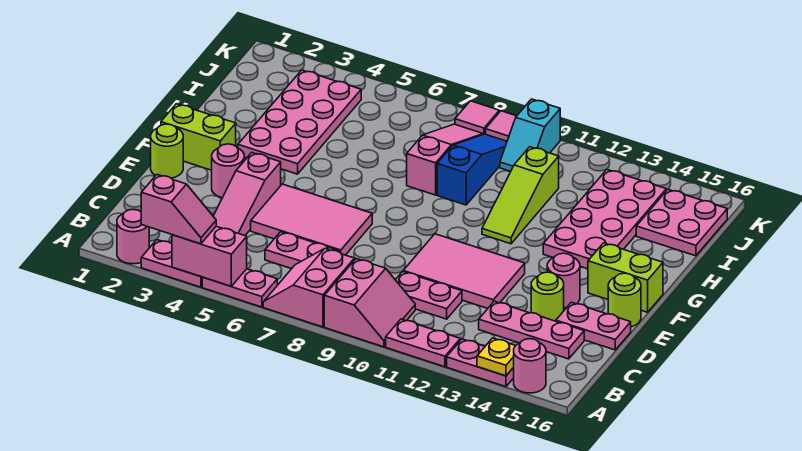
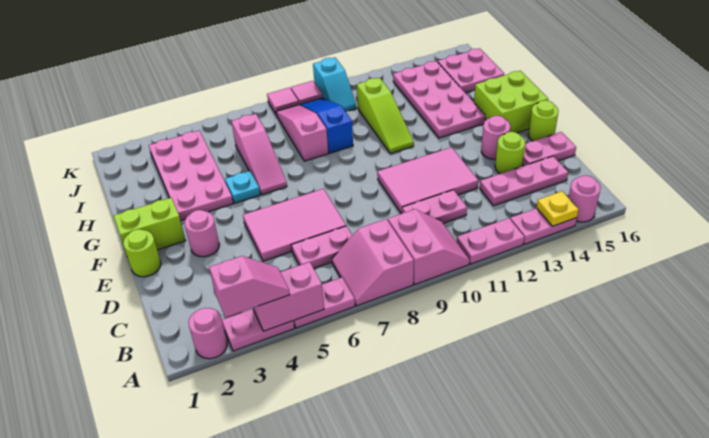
pink slope C4:E4 level 1 top E -> pink slope G6:I6 level 1 top I
lime brick F15:F16 level 1 -> lime brick F15:G16 level 1
none -> cyan plate G5 level 1

